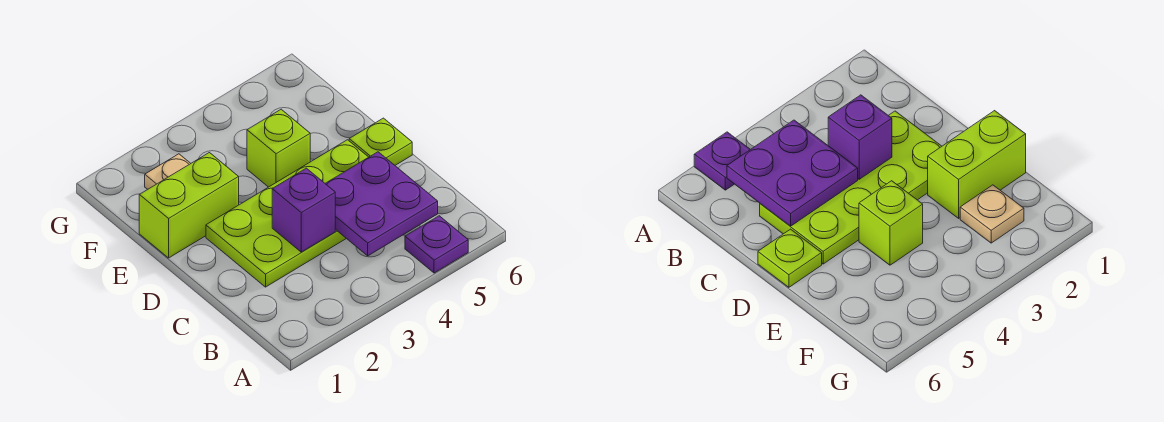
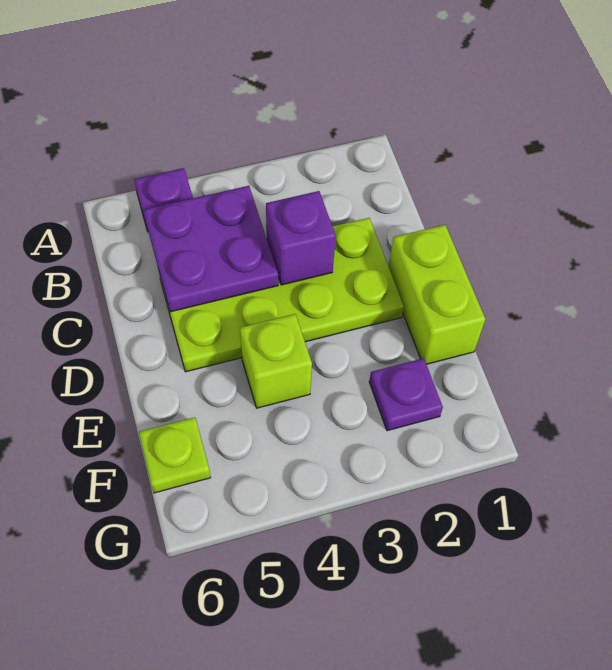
lime plate D6 level 1 -> lime plate F6 level 1
lime brick E1:E2 level 1 -> lime brick D1:E1 level 1
tan plate F2 level 1 -> purple plate F2 level 1

